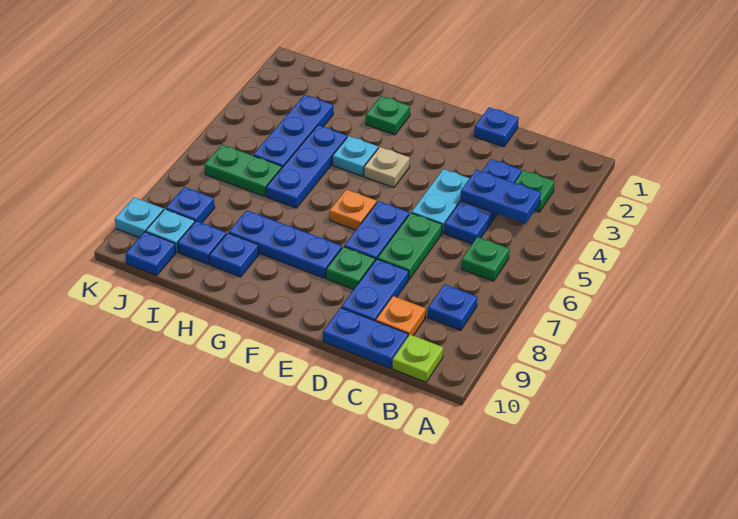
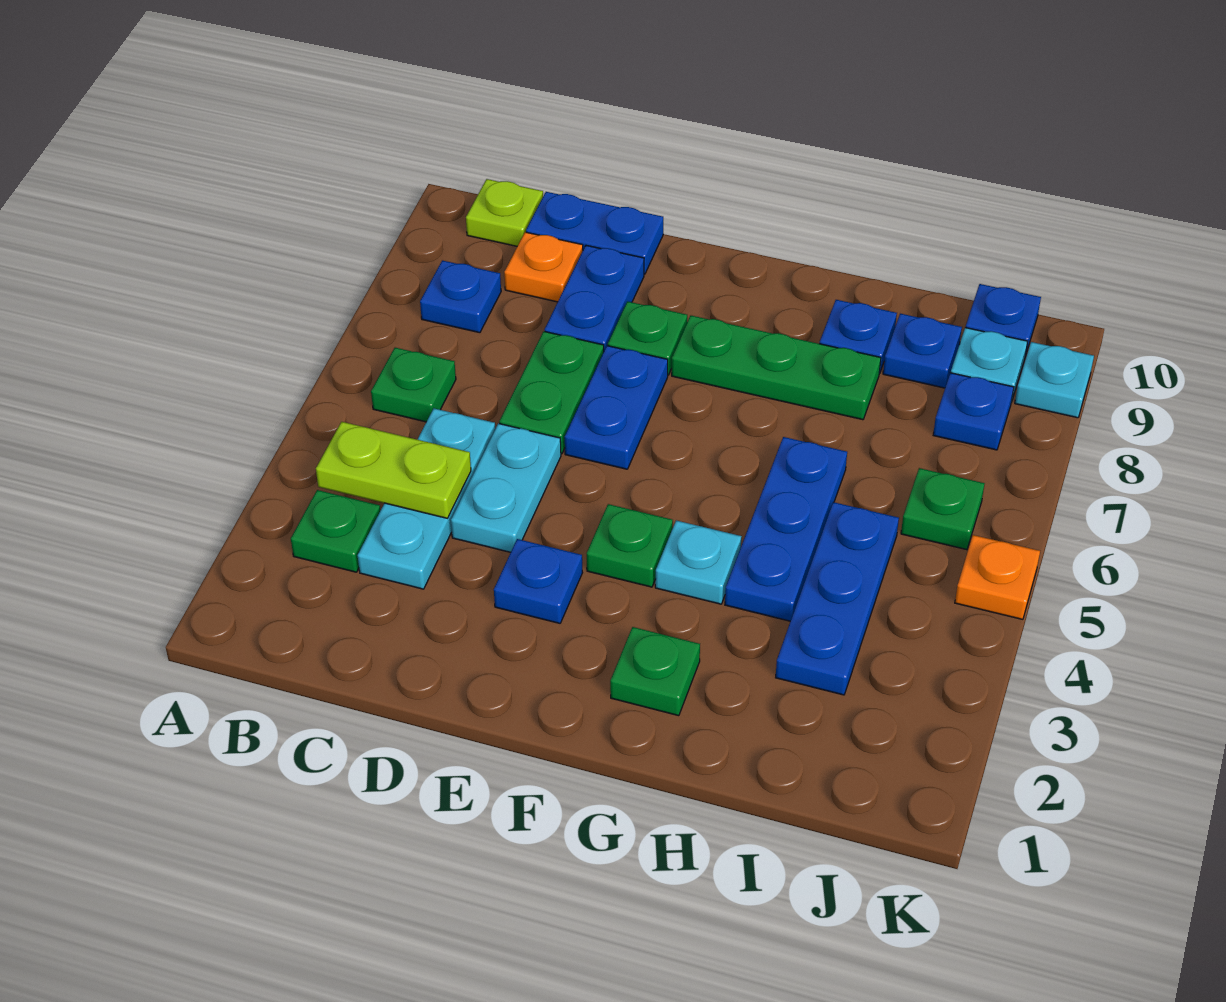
blue plate B4:C4 level 2 -> lime plate B4:C4 level 2
blue plate C3:C5 level 1 -> cyan plate C3:C5 level 1
blue plate D1 level 1 -> blue plate E3 level 1
tan plate F4 level 1 -> green plate F4 level 1
orange plate F6 level 1 -> orange plate K5 level 1
blue plate F8:H8 level 1 -> green plate F8:H8 level 1
green plate I6:J6 level 1 -> green plate J6 level 1

